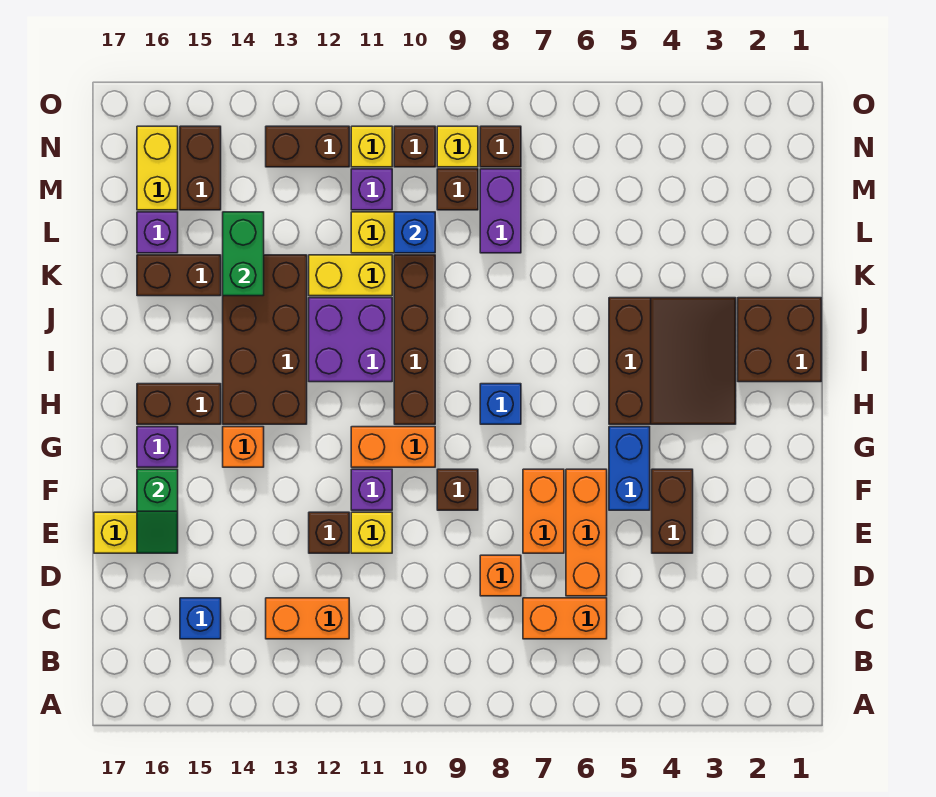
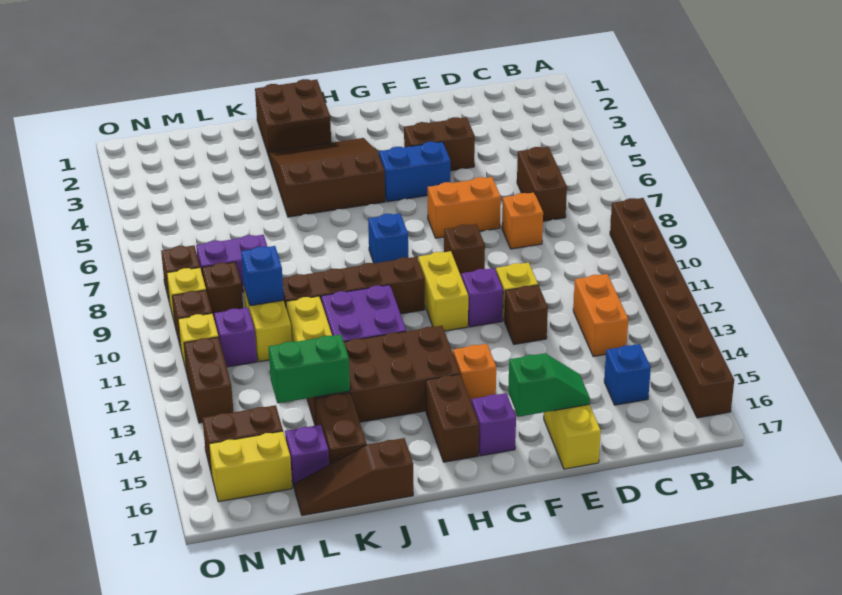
none -> brown brick A9:A16 level 1
orange brick C6:C7 level 1 -> brown brick C6:C7 level 1
orange brick D6:F6 level 1 -> none
orange brick G10:G11 level 1 -> yellow brick G10:G11 level 1
none -> brown slope J17:L17 level 1 top J

